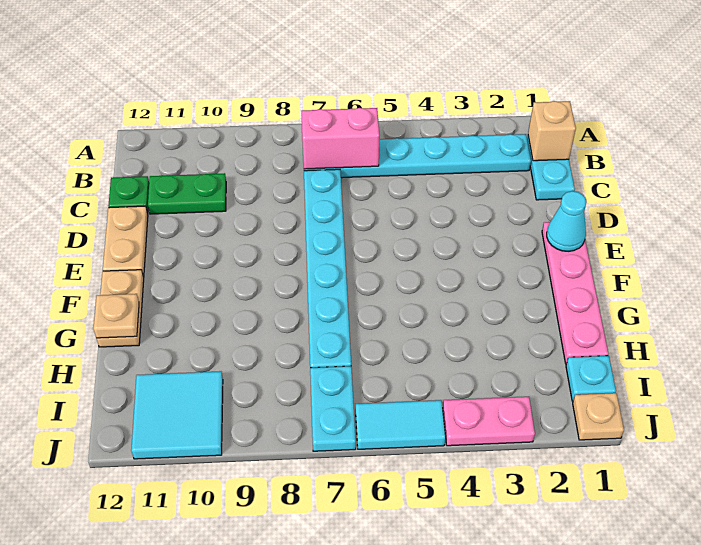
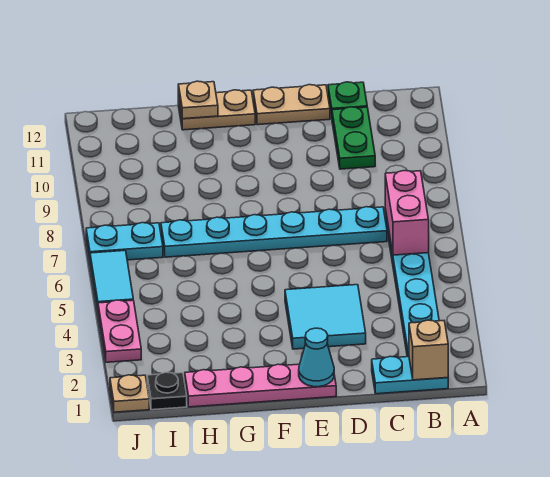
cyan plate I1 level 1 -> black plate I1 level 1
cyan tile I10:J11 level 1 -> cyan tile D3:E4 level 1

